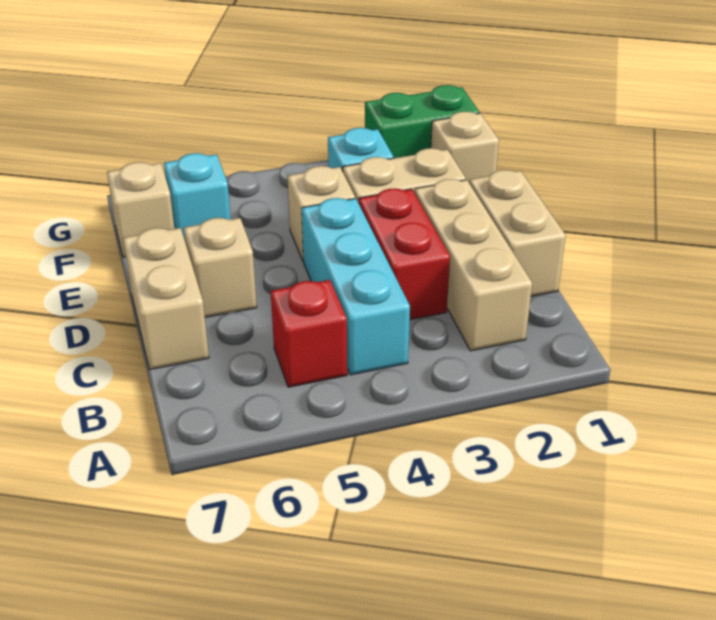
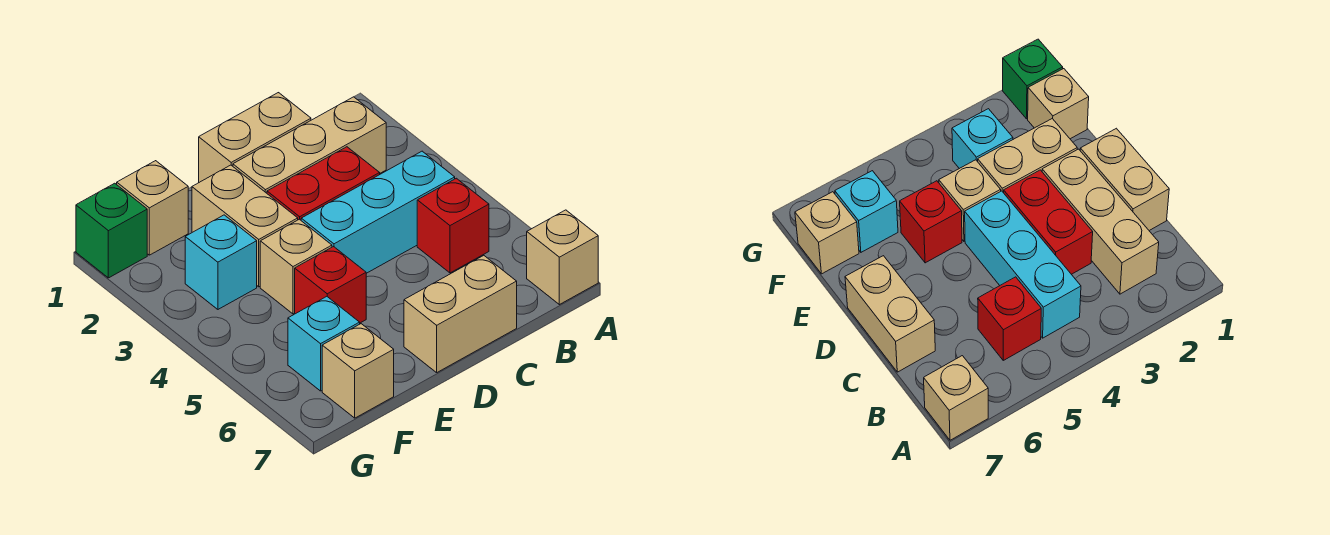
tan brick D6 level 1 -> tan brick A7 level 1
none -> red brick E5 level 1
green brick G1:G2 level 1 -> green brick G1 level 1

